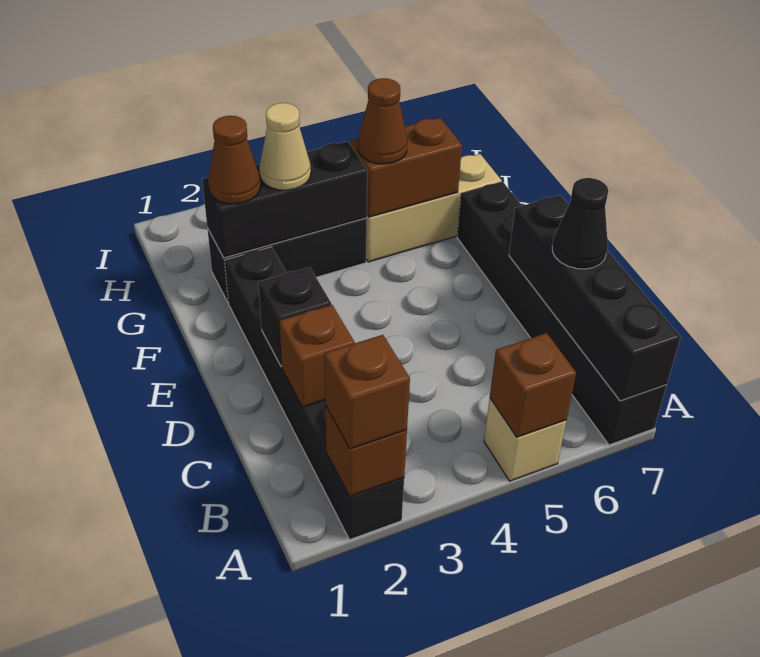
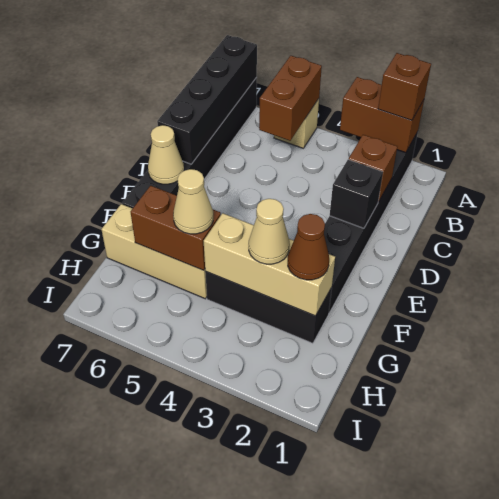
brown brick A2 level 2 -> brown brick A2:A3 level 2
brown brick A5 level 2 -> brown brick A5:B5 level 2
black cone C7 level 3 -> none
none -> tan cone E7 level 2
black brick G2:G4 level 2 -> tan brick G2:G4 level 2
brown cone G5 level 3 -> tan cone G5 level 3

